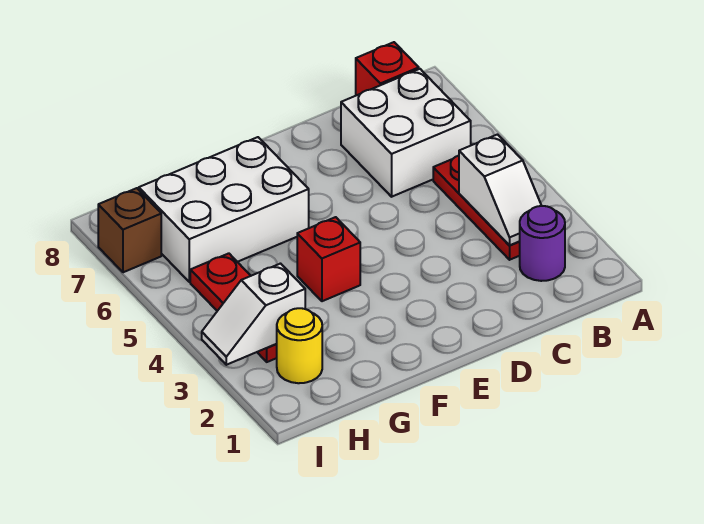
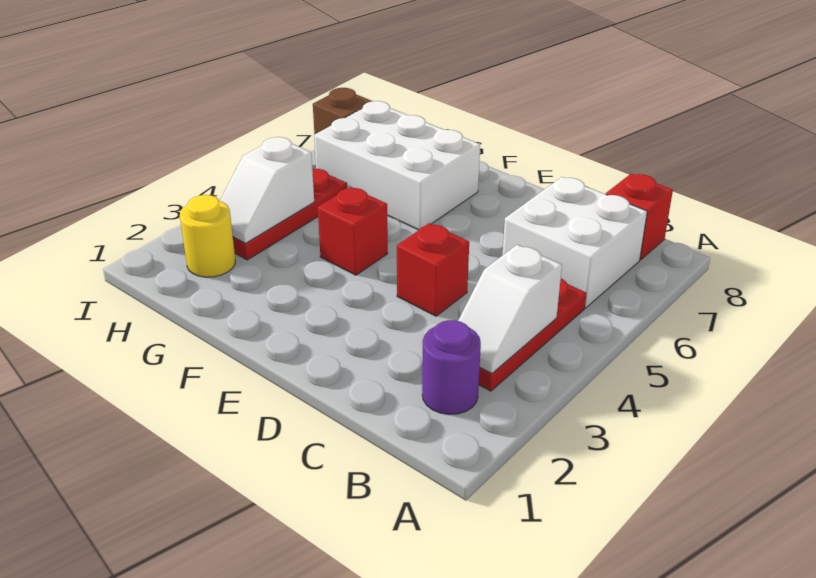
none -> red brick D4 level 1
white slope H3:I3 level 2 top H -> white slope H3:H4 level 2 top 4

